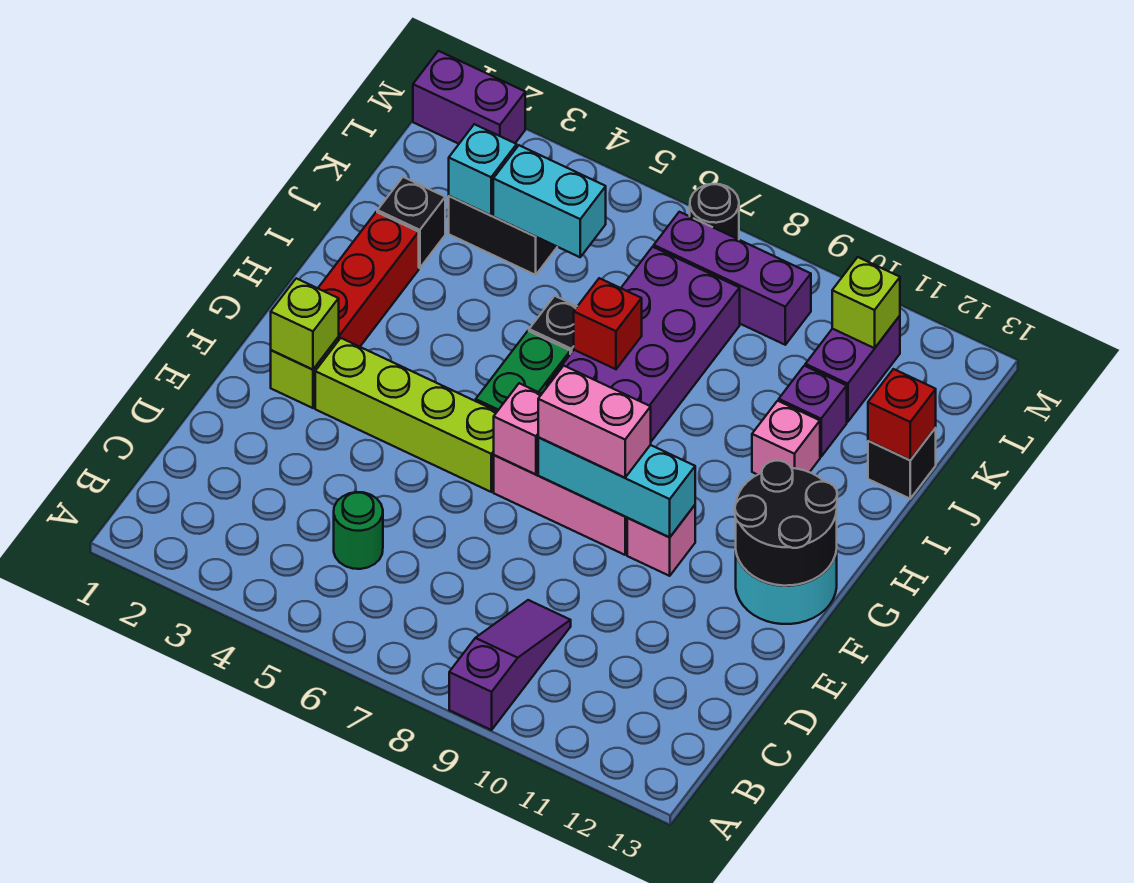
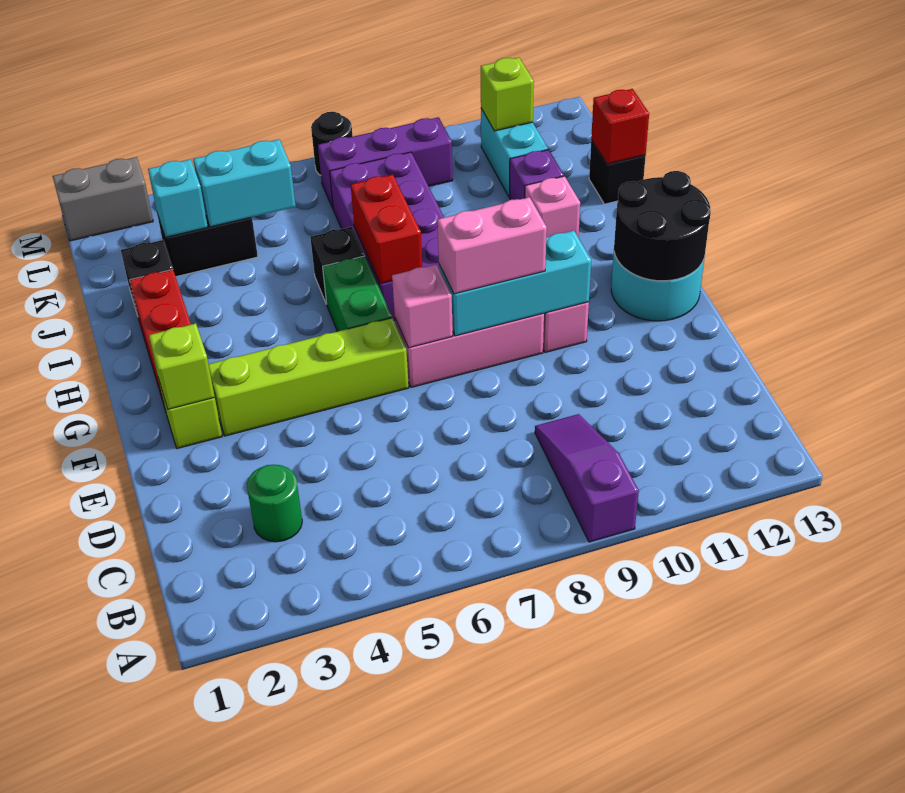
green round brick C5 level 1 -> green round brick C3 level 1
red brick I7 level 2 -> red brick H7:I7 level 2
purple brick K11:L11 level 1 -> cyan brick K11:L11 level 1
purple brick M1:M2 level 1 -> grey brick M1:M2 level 1

